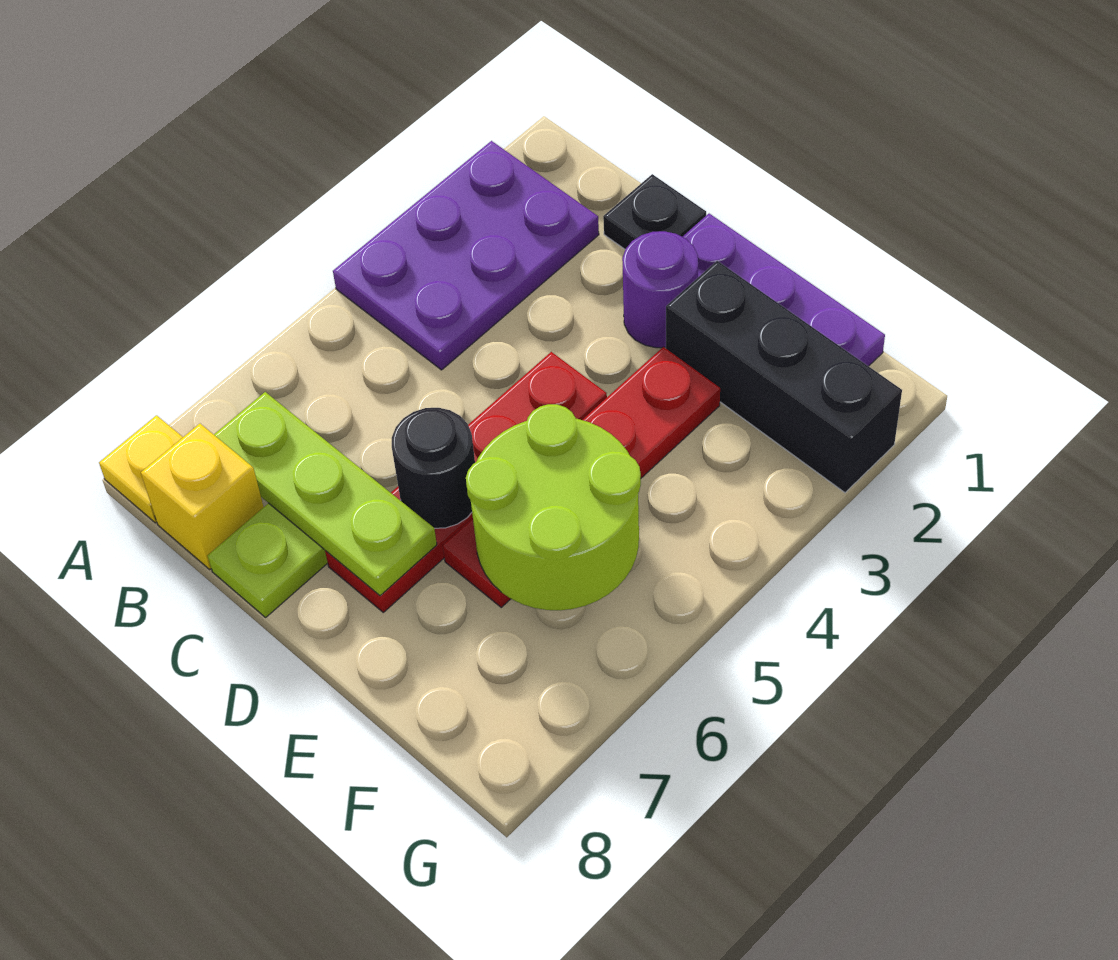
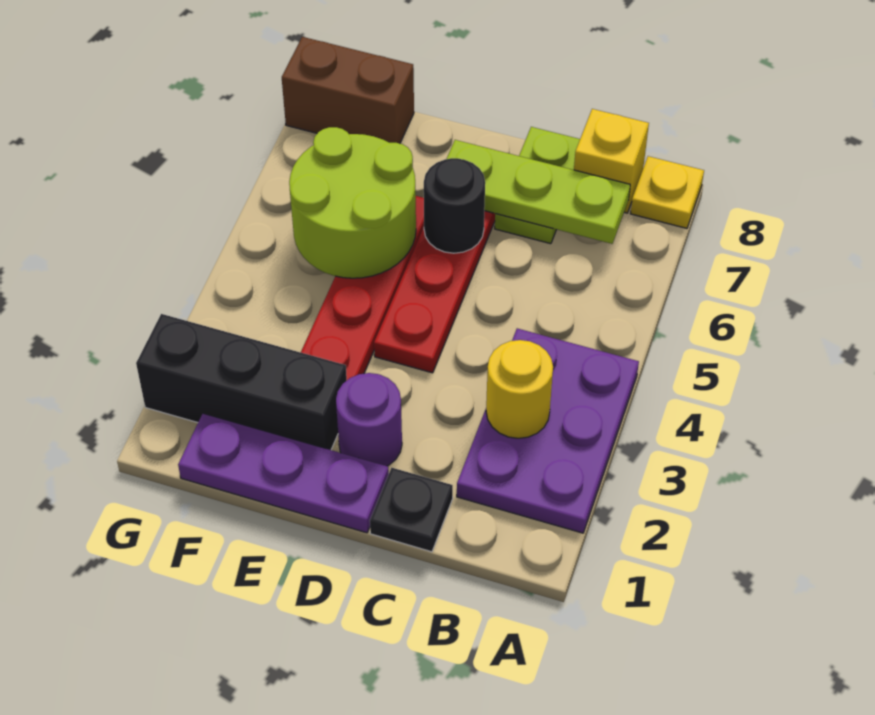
none -> yellow round brick B3 level 2
none -> brown brick F8:G8 level 1

